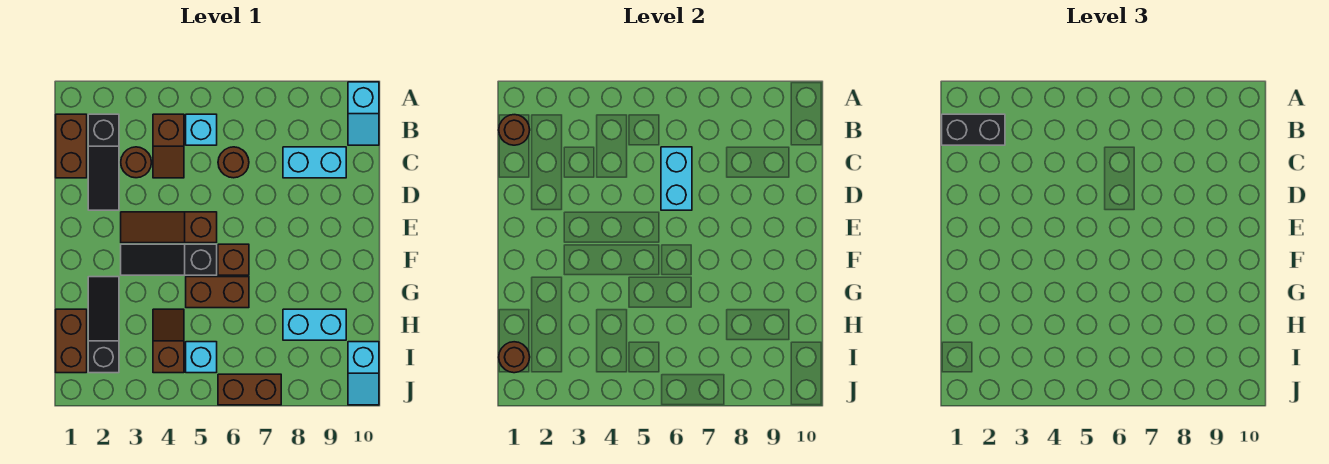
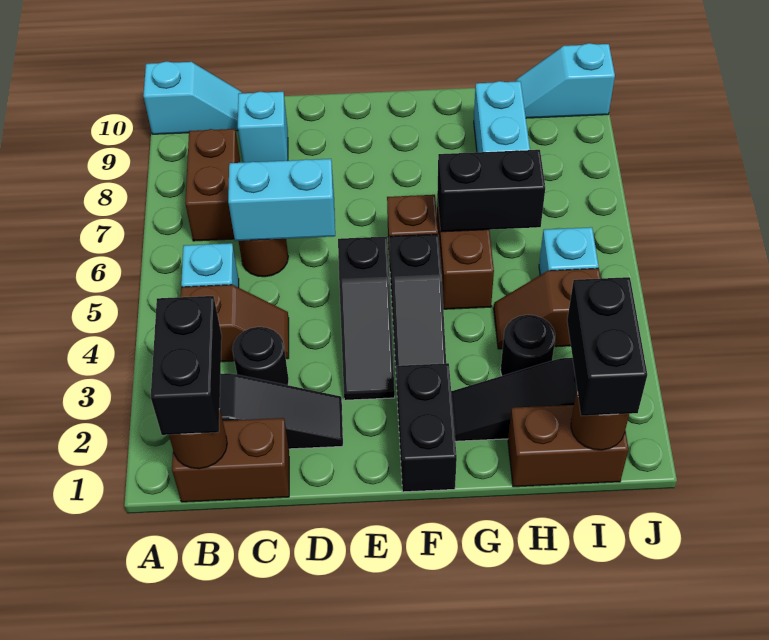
brown round brick C3 level 1 -> black round brick C3 level 1
cyan brick C8:C9 level 1 -> cyan brick C9 level 1
brown slope E3:E5 level 1 top 5 -> black slope E3:E5 level 1 top 5
none -> black brick F1:F2 level 1
none -> black brick G6:H6 level 2
none -> black round brick H3 level 1
none -> black brick I1:I2 level 3
cyan slope I10:J10 level 1 top I -> cyan slope I10:J10 level 1 top J
brown brick J6:J7 level 1 -> brown brick B7:B8 level 1

